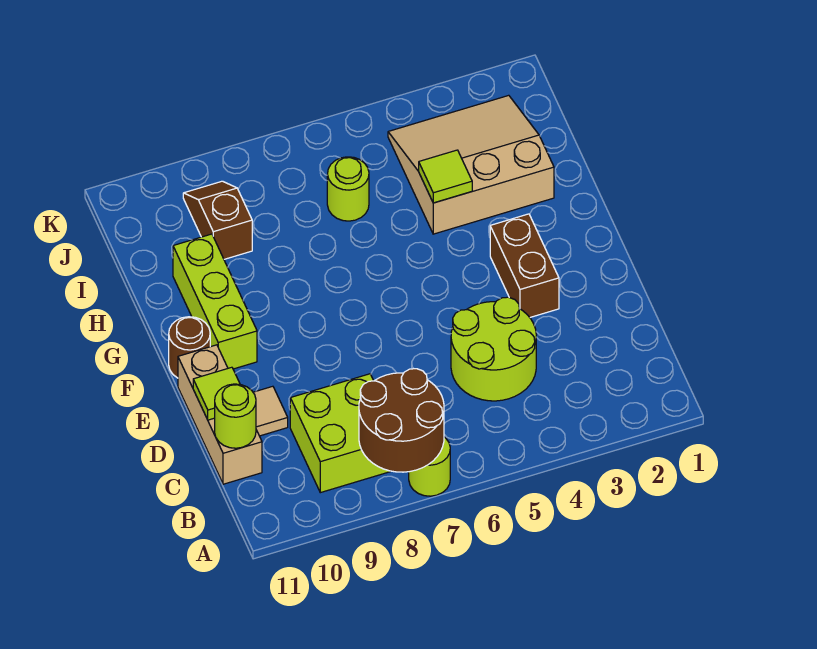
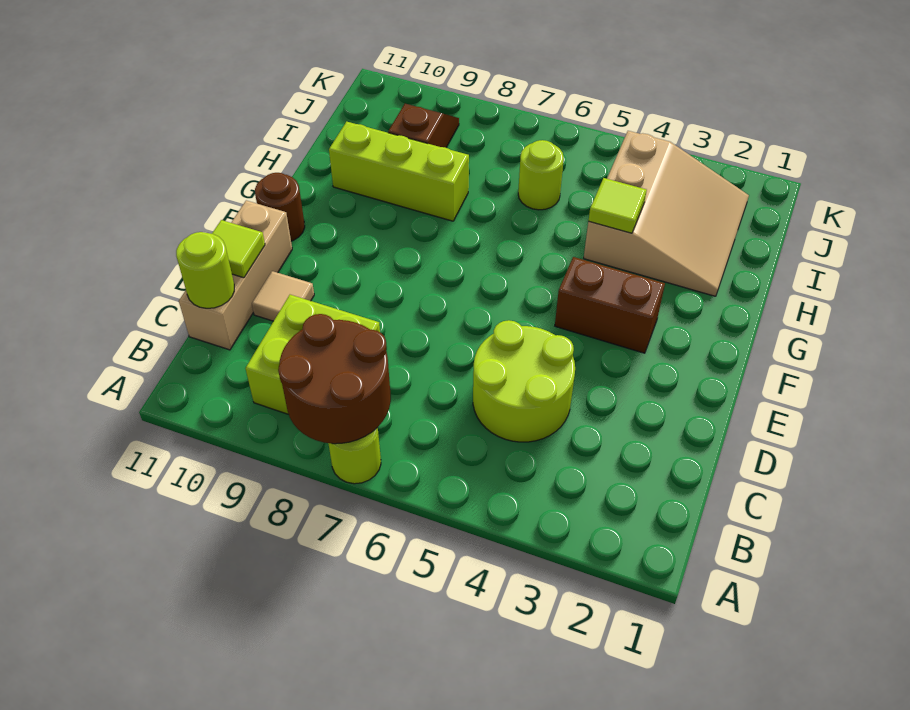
brown brick E3:F3 level 1 -> brown brick F3:F4 level 1
lime brick F10:H10 level 1 -> lime brick H8:H10 level 1
tan slope H2:J4 level 1 top H -> tan slope H2:J4 level 1 top 4

